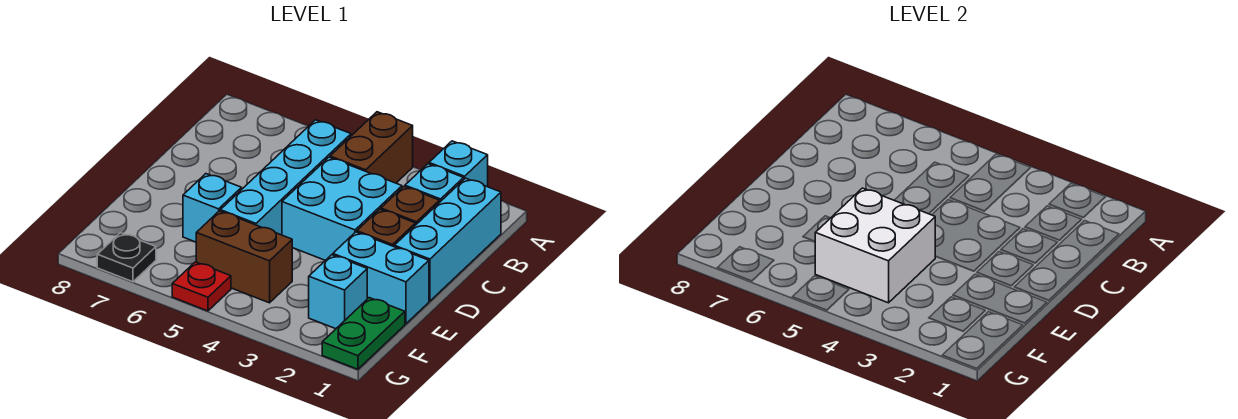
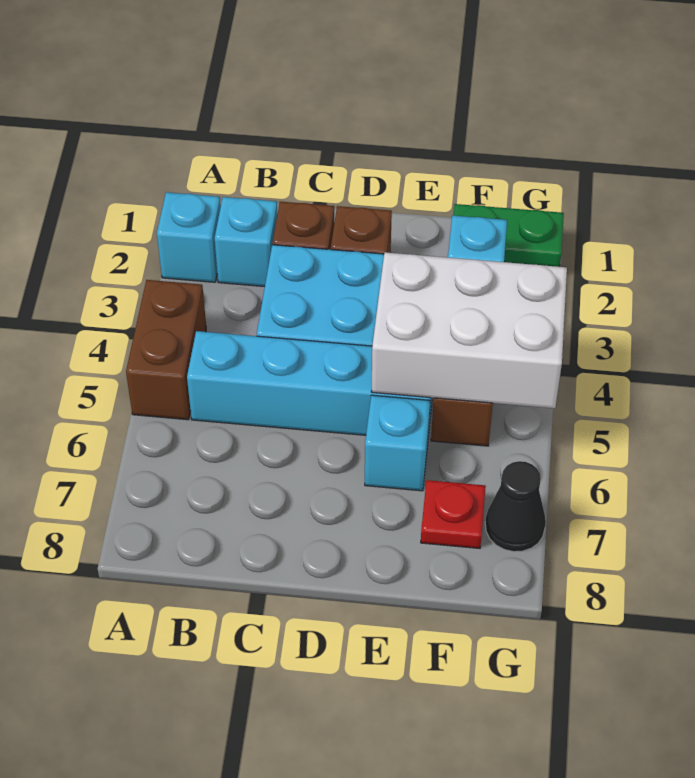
brown brick A4:B4 level 1 -> brown brick A4:A5 level 1
cyan brick B1:D1 level 1 -> none
cyan brick E1:E2 level 1 -> none
white brick E4:F5 level 2 -> white brick E4:G5 level 2
red plate G5 level 1 -> red plate F7 level 1
black plate G7 level 1 -> black cone G7 level 1

